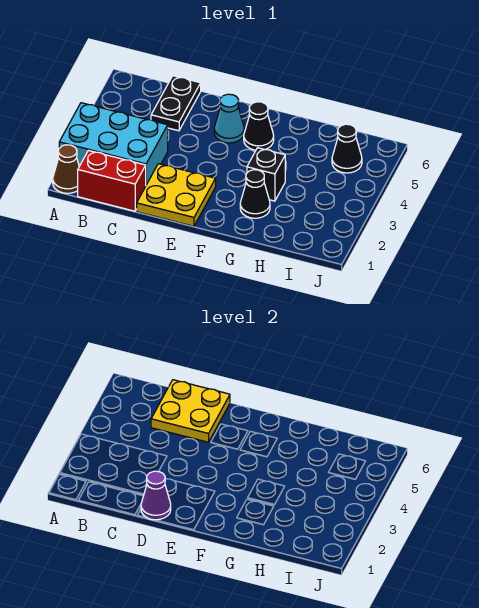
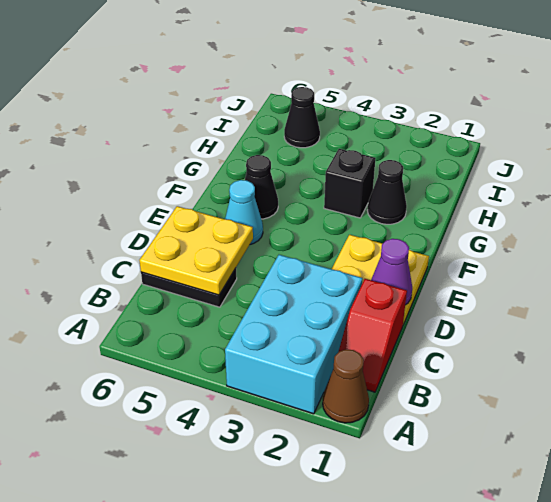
red brick B1:C1 level 1 -> red slope B1:C1 level 1 top C

